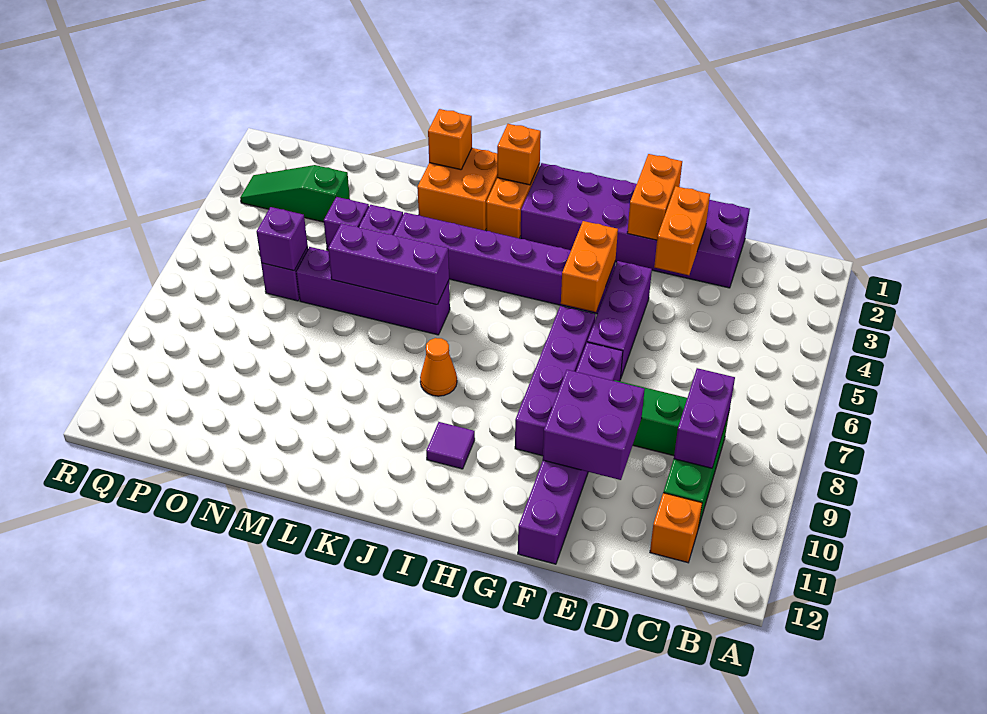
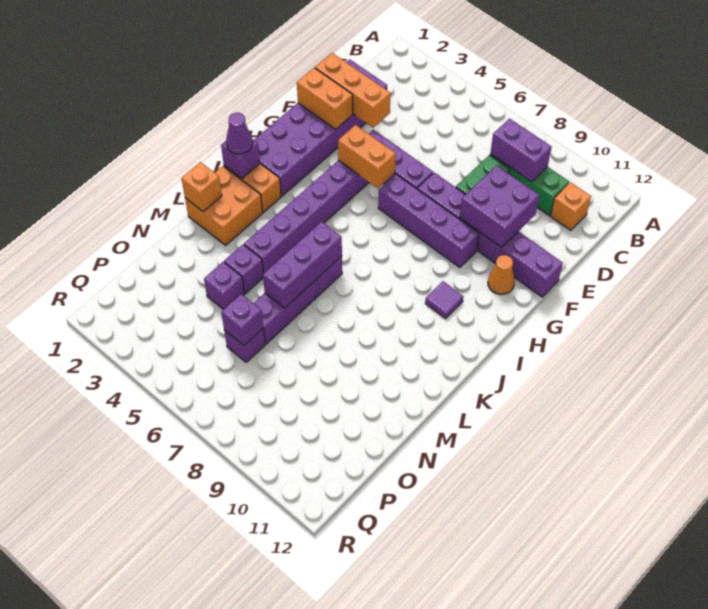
orange brick E2:E3 level 2 -> orange brick E1:E3 level 2
orange brick J1 level 2 -> purple brick J1 level 2
none -> purple cone J1 level 3
orange cone J8 level 1 -> orange cone G11 level 1
green slope O3:Q3 level 1 top O -> none

